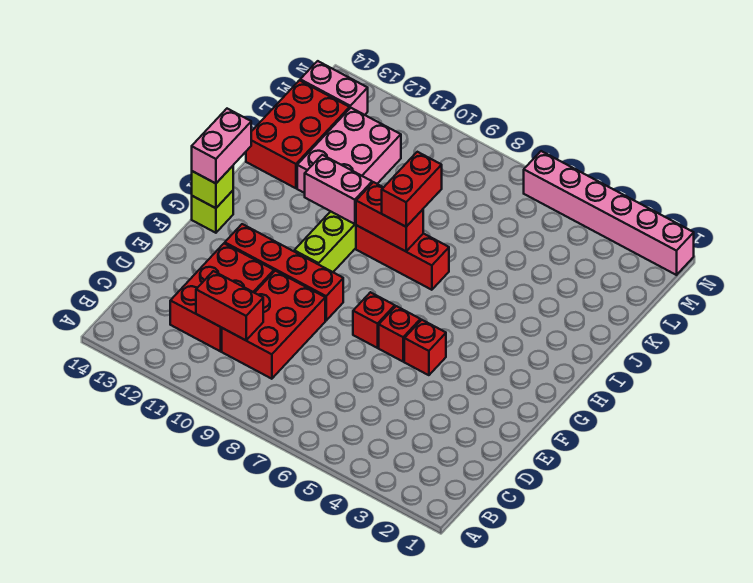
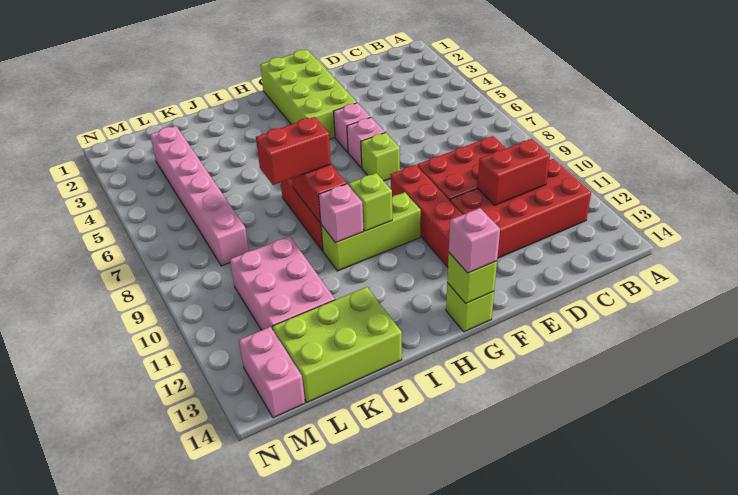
red brick C10:C11 level 2 -> red brick C11:D11 level 2
red brick C11:E12 level 1 -> red brick B11:E12 level 1
none -> lime brick F1:G4 level 1
red brick F5 level 1 -> pink brick F5 level 1
red brick F6 level 1 -> pink brick F6 level 1
red brick F7 level 1 -> lime brick F7 level 1
pink brick G14:H14 level 3 -> pink brick G14 level 3
none -> lime brick H10 level 2
pink brick I10:I11 level 2 -> pink brick I10 level 2
pink brick J11:L12 level 1 -> pink brick K10:L12 level 1
red brick J13:L14 level 1 -> lime brick J13:L14 level 1
pink brick N1:N6 level 1 -> pink brick L3:L8 level 1

